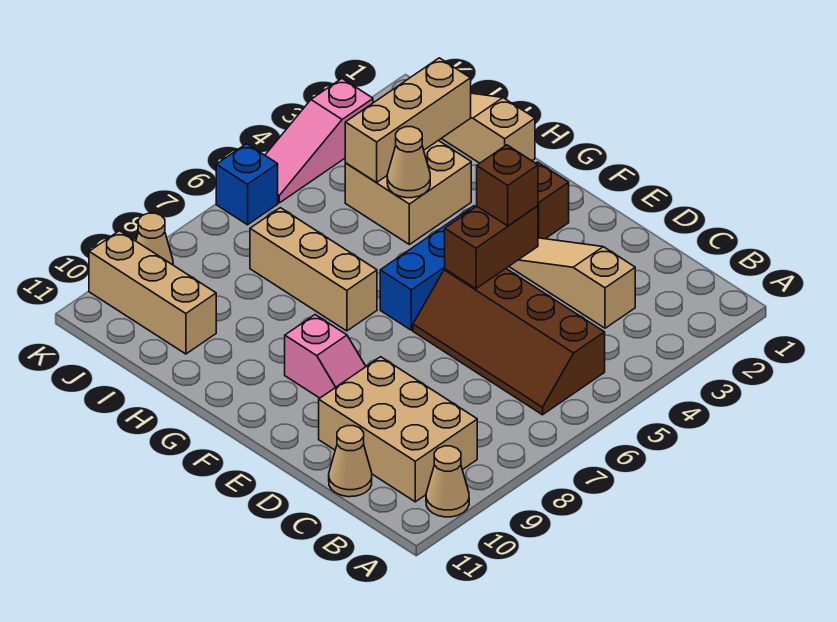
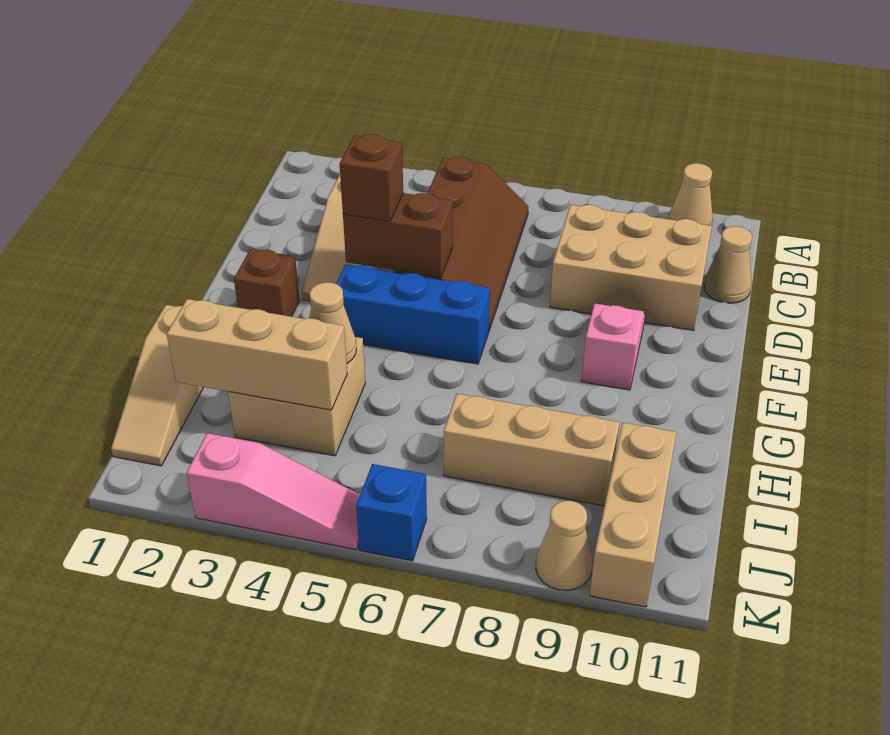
tan brick B9:D10 level 1 -> tan brick C8:D10 level 1
tan brick G7:I7 level 1 -> tan brick I7:I9 level 1

